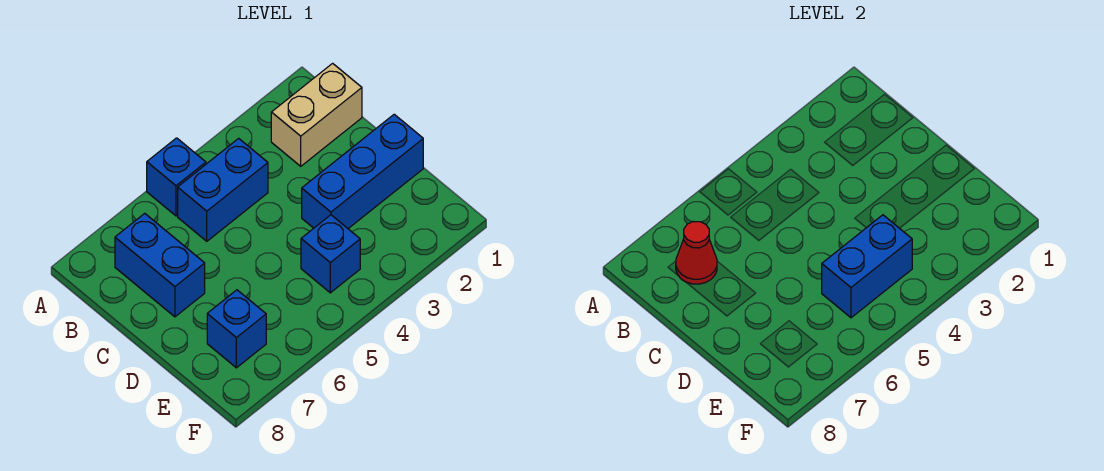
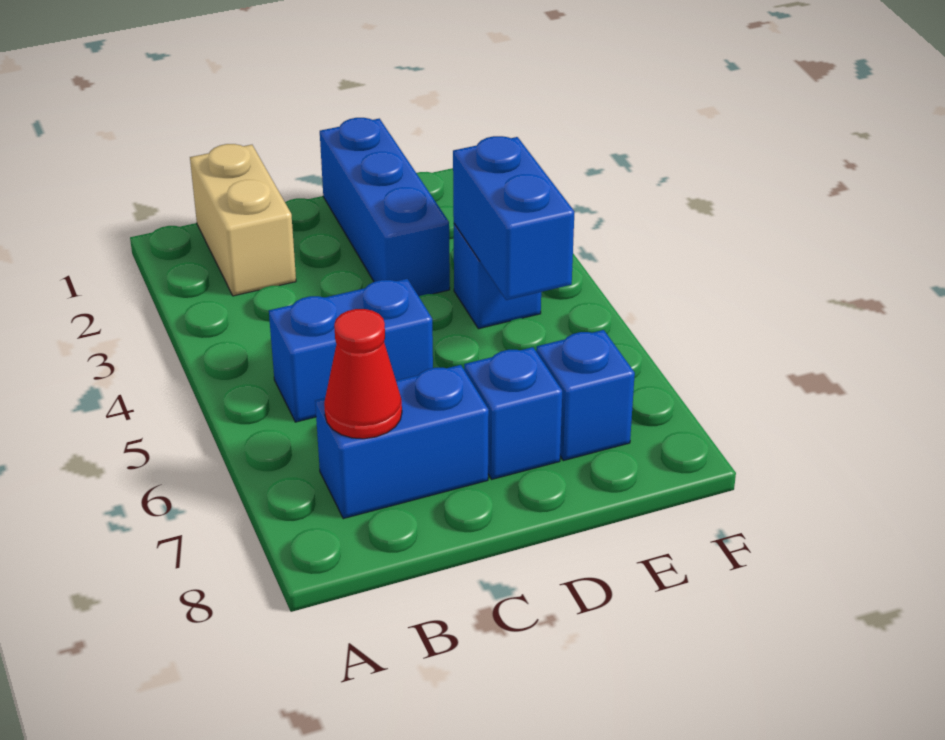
blue brick A5 level 1 -> blue brick D7 level 1
blue brick B4:B5 level 1 -> blue brick B5:C5 level 1

